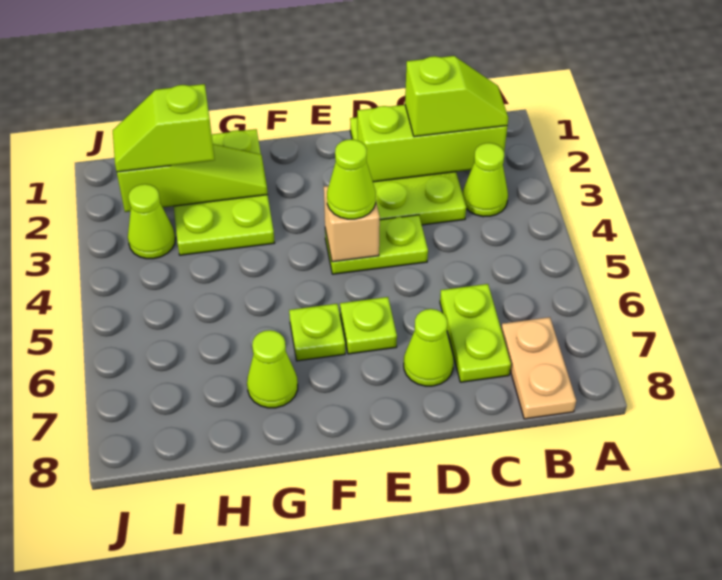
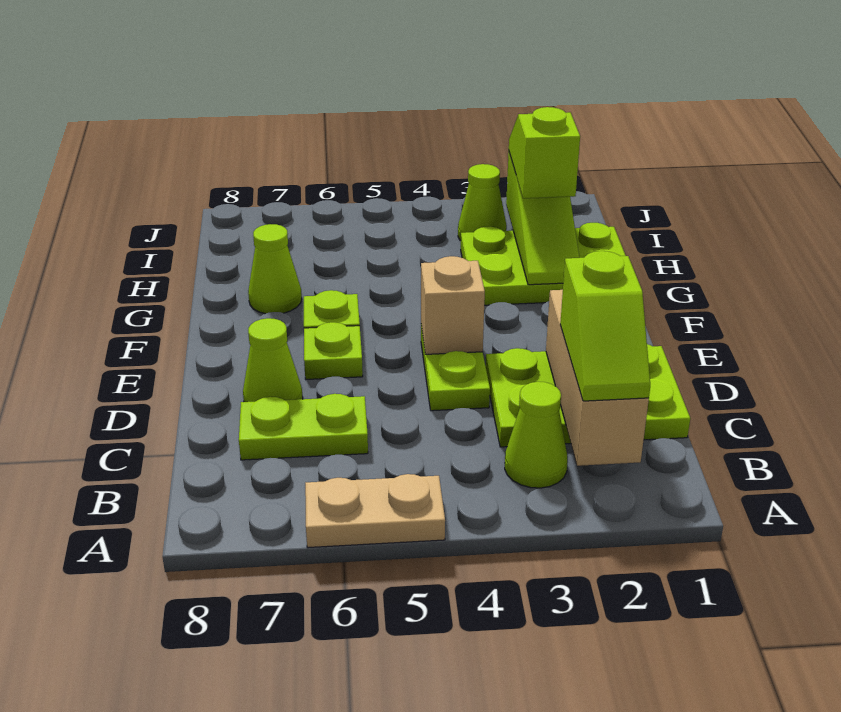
lime brick B2:D2 level 2 -> tan brick B2:D2 level 2
tan plate B7:B8 level 1 -> tan plate A5:A6 level 1
lime cone E4 level 3 -> none

